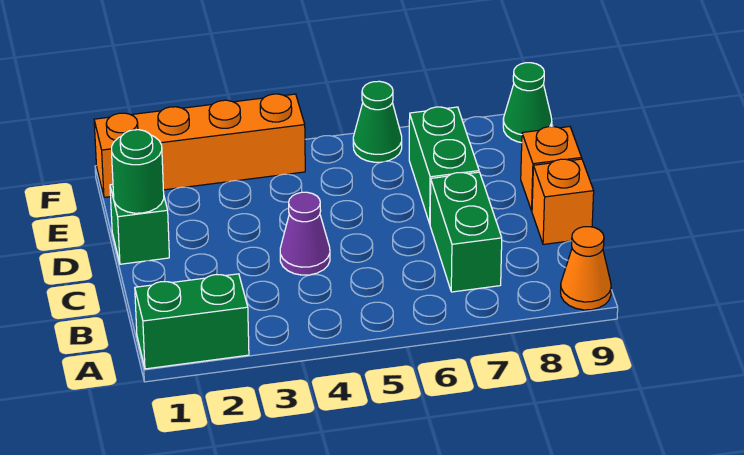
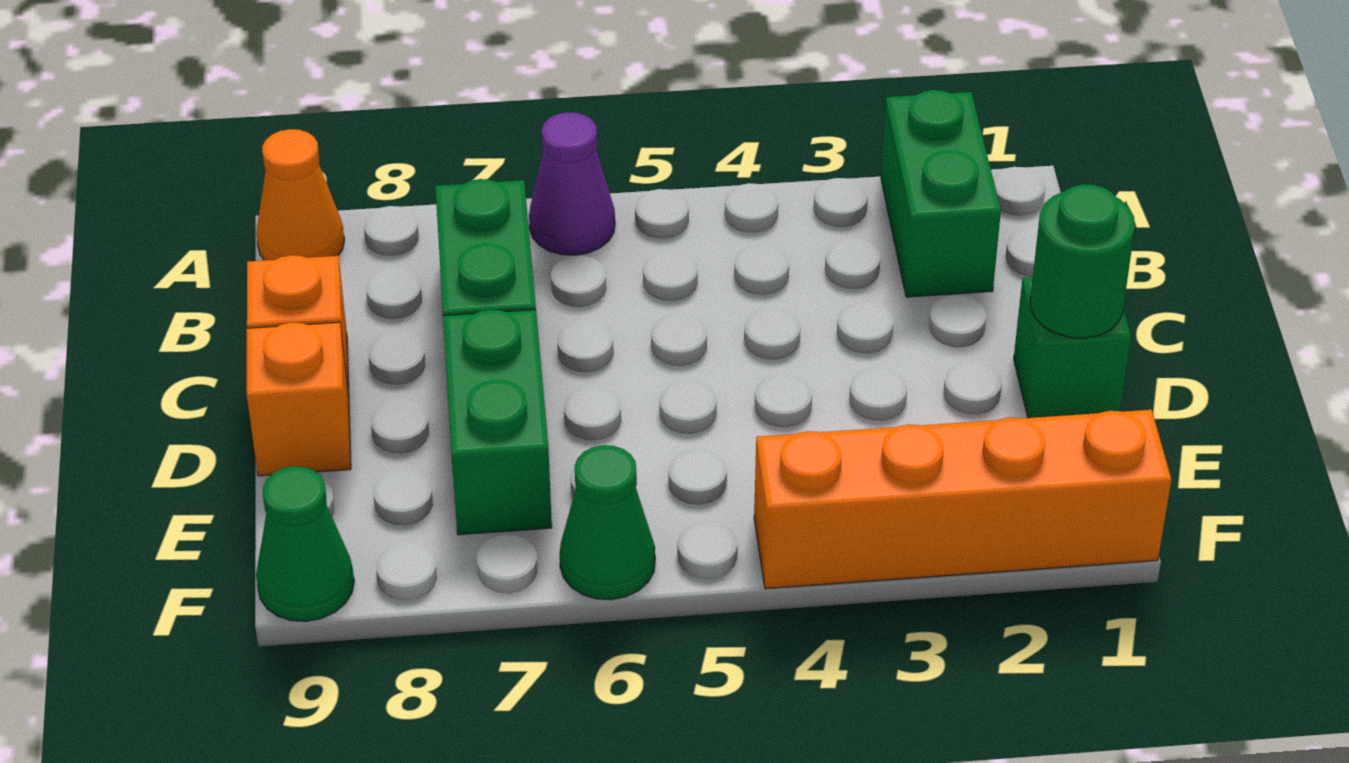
green brick A1:A2 level 1 -> green brick A2:B2 level 1
purple cone C4 level 1 -> purple cone A6 level 1

